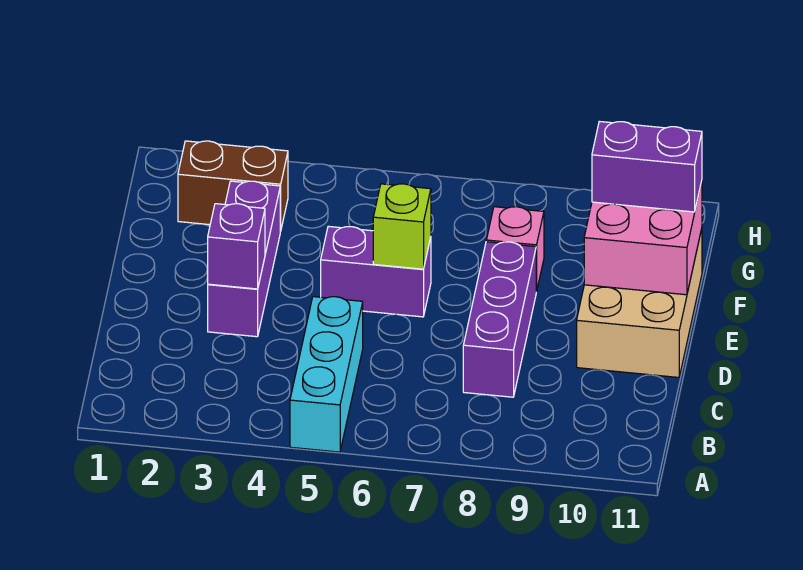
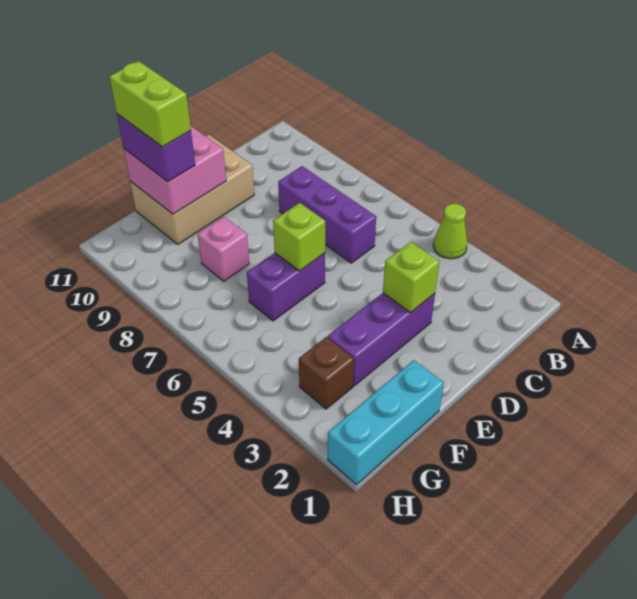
none -> lime cone A4 level 1
cyan brick A5:C5 level 1 -> cyan brick F1:H1 level 1
purple brick C8:E8 level 1 -> purple brick C6:C8 level 1
purple brick D3 level 2 -> lime brick D3 level 2
purple brick E5:E6 level 1 -> purple brick E6:F6 level 1
none -> lime brick F10:F11 level 4
brown brick G2:G3 level 1 -> brown brick G3 level 1

